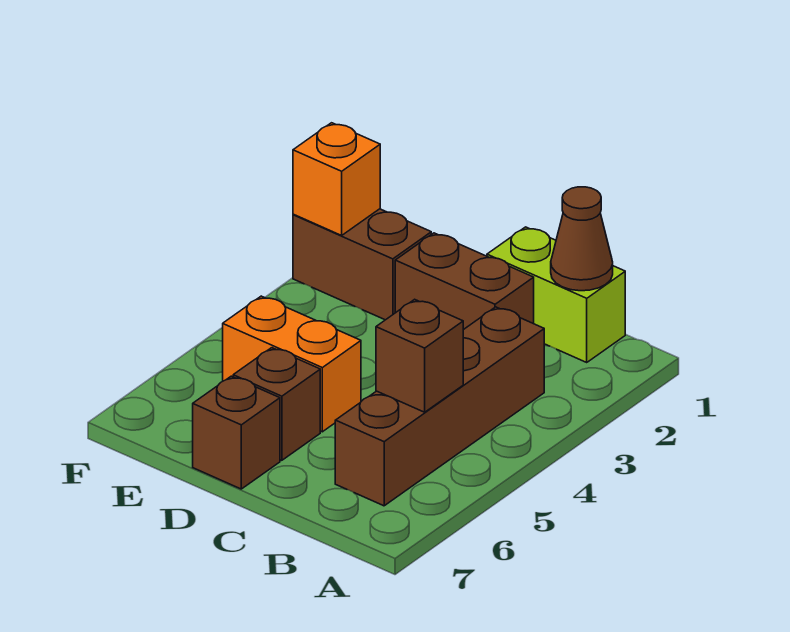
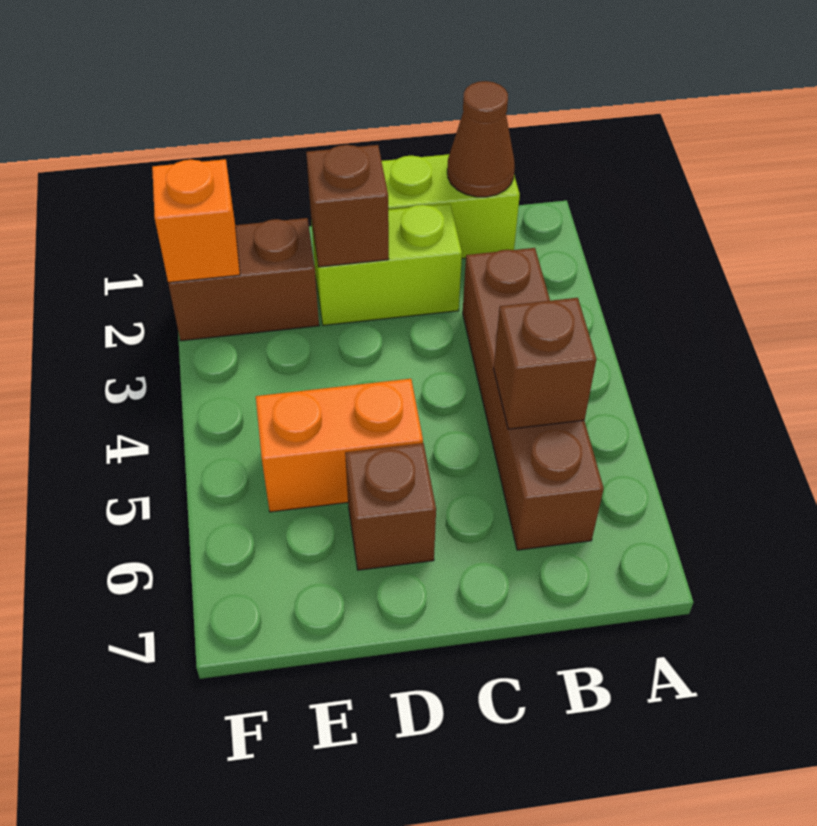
brown brick C2:D2 level 1 -> lime brick C2:D2 level 1
brown brick D7 level 1 -> brown brick D2 level 2

